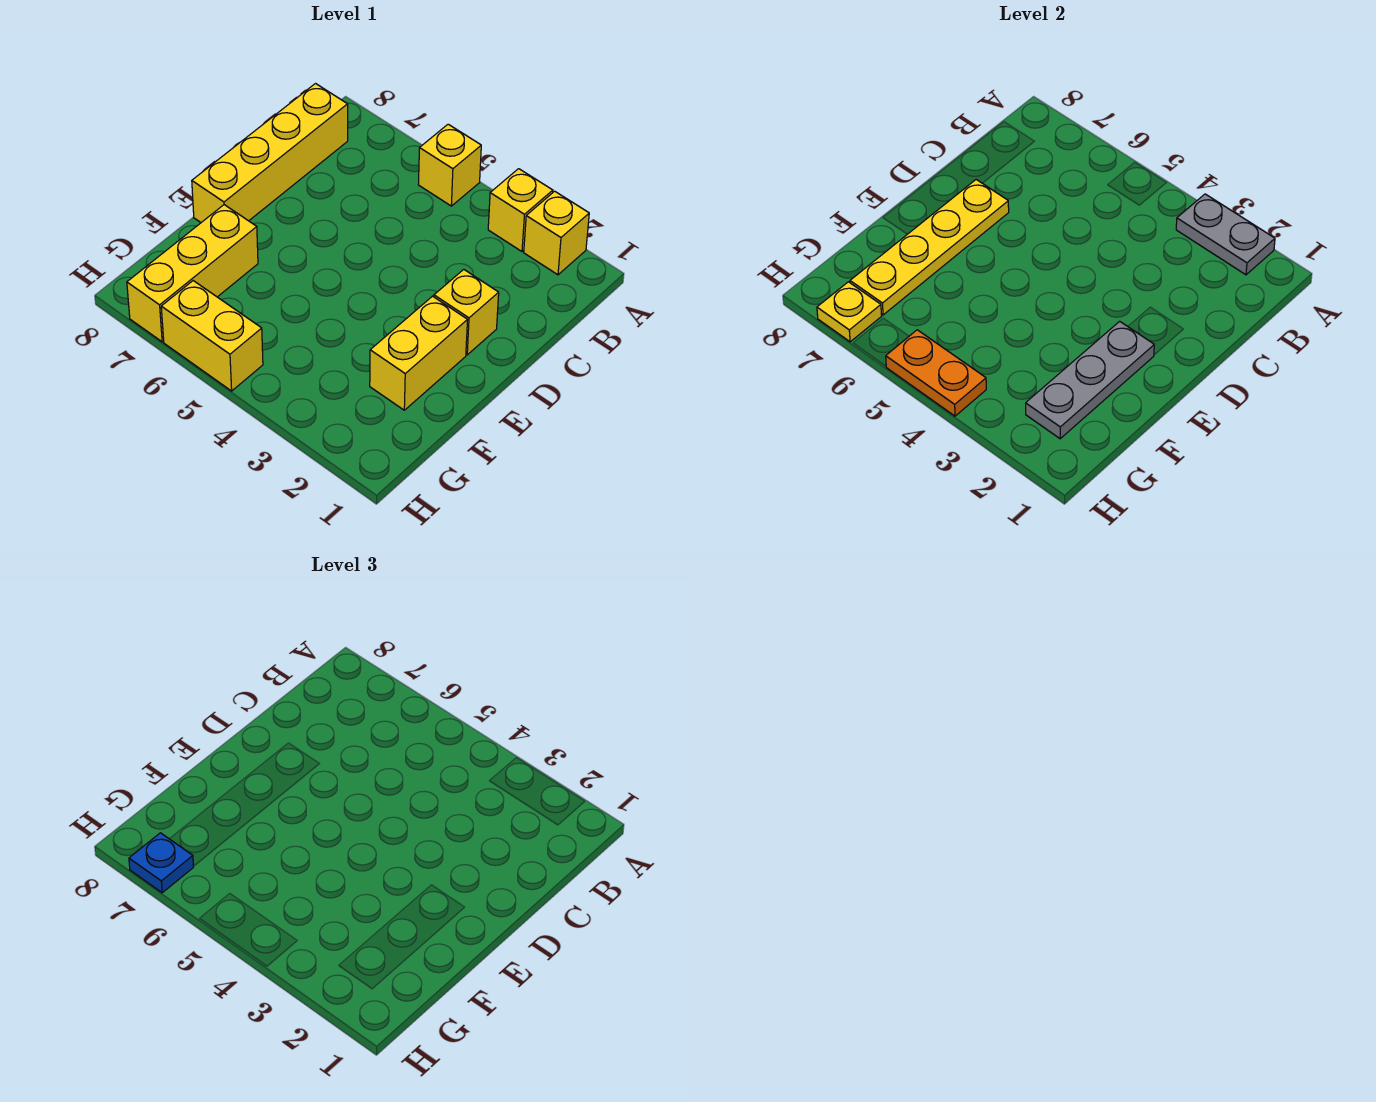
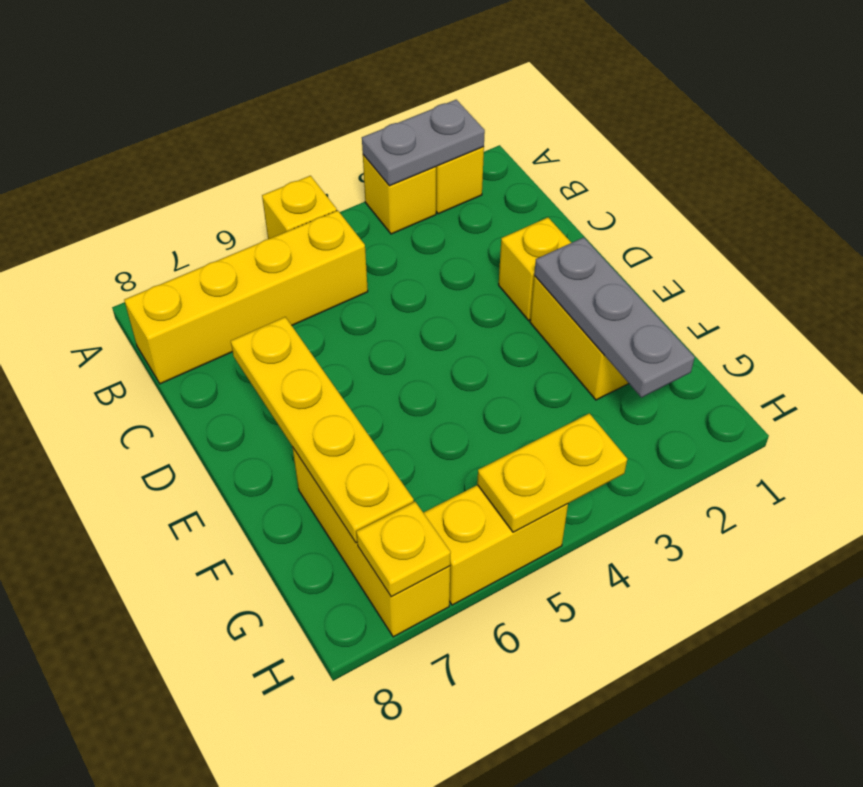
yellow brick B8:E8 level 1 -> yellow brick B5:B8 level 1
orange plate H4:H5 level 2 -> yellow plate H4:H5 level 2
blue plate H7 level 3 -> none

